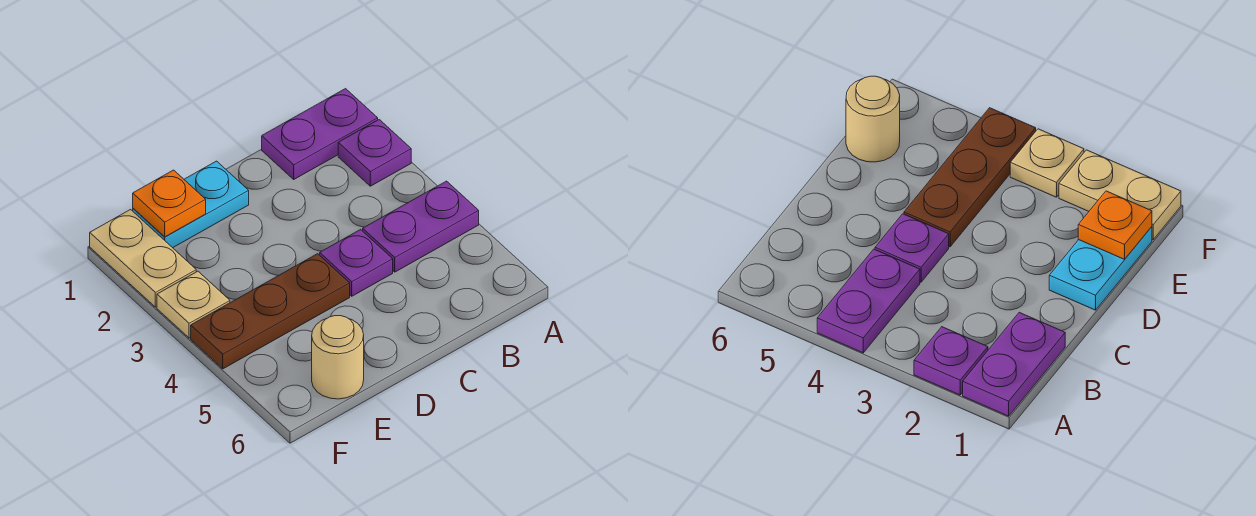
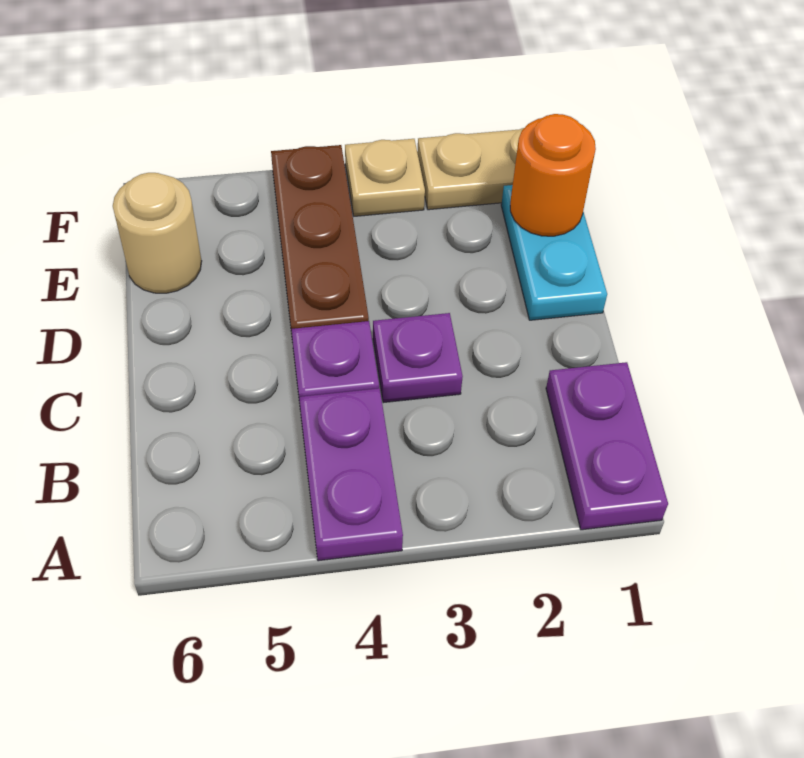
purple plate A2 level 1 -> purple plate C3 level 1
orange plate E1 level 2 -> orange round brick E1 level 2

